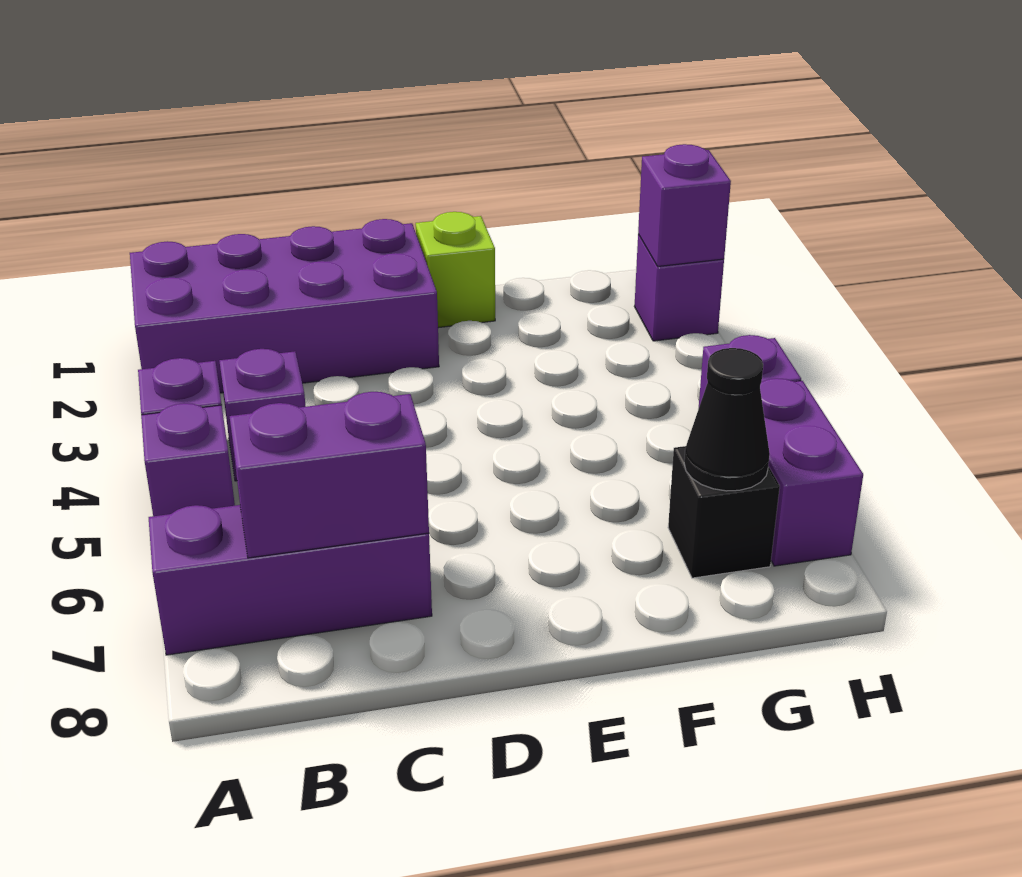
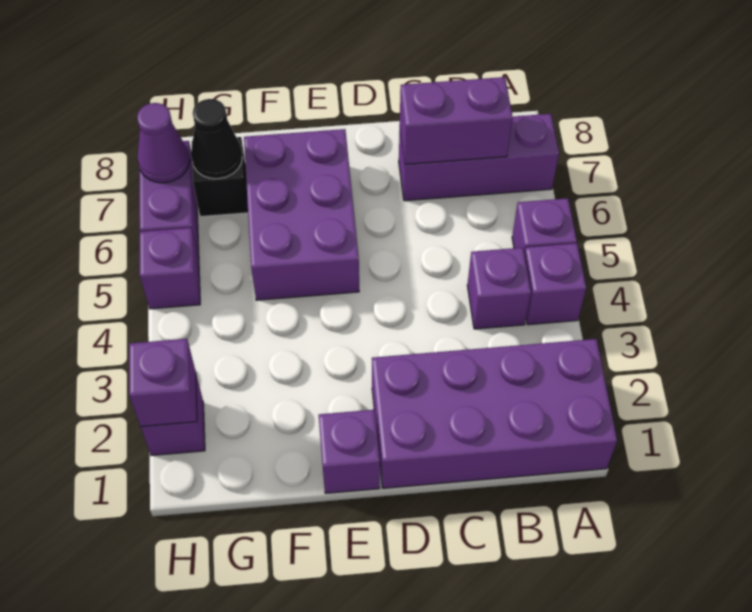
lime brick E1 level 1 -> purple brick E1 level 1
none -> purple brick E5:F7 level 1
none -> purple cone H7 level 2

